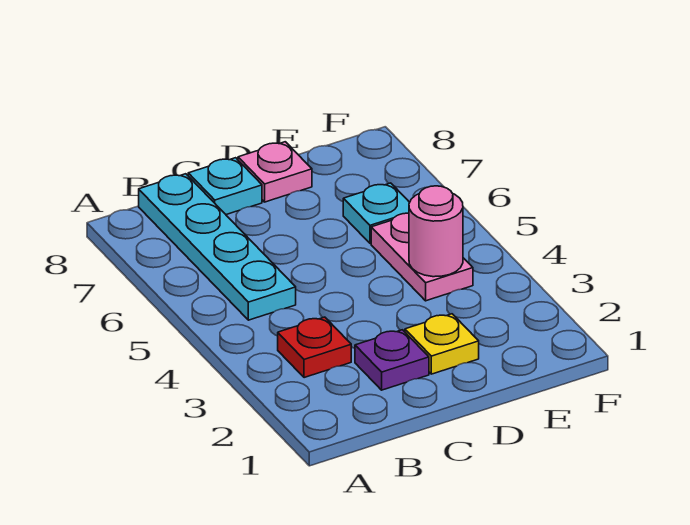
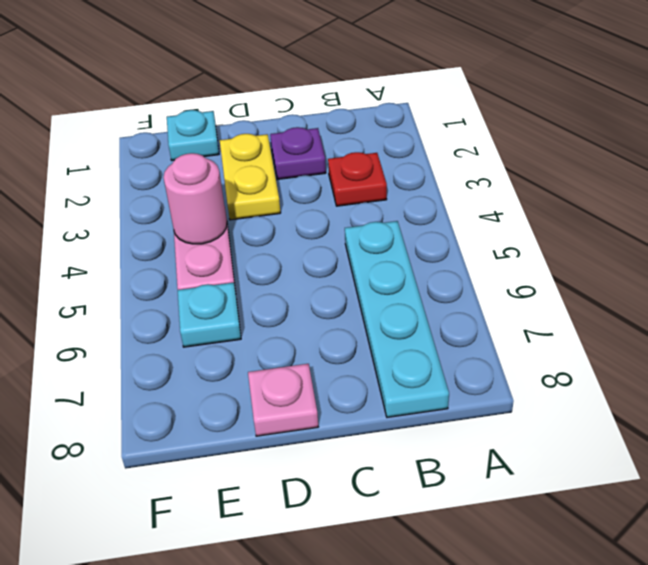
cyan plate C8 level 1 -> cyan plate E1 level 1
yellow plate D2 level 1 -> yellow plate D2:D3 level 1

